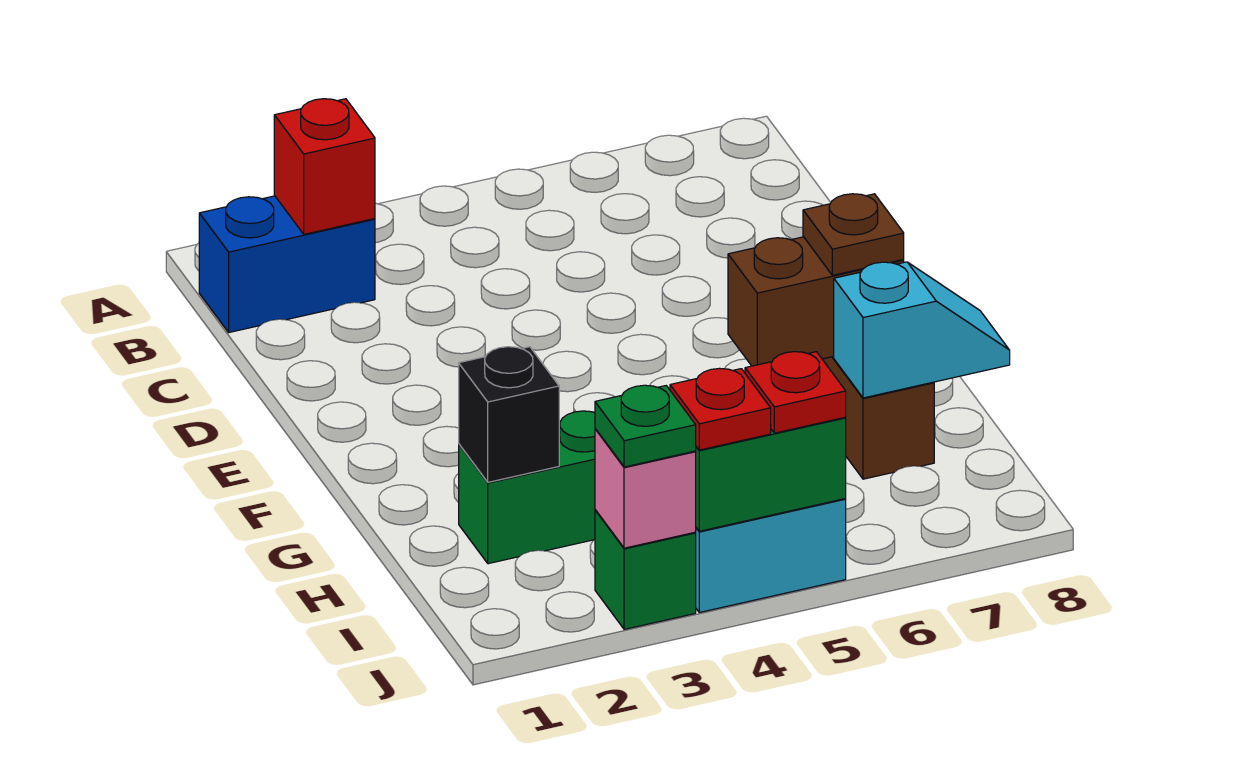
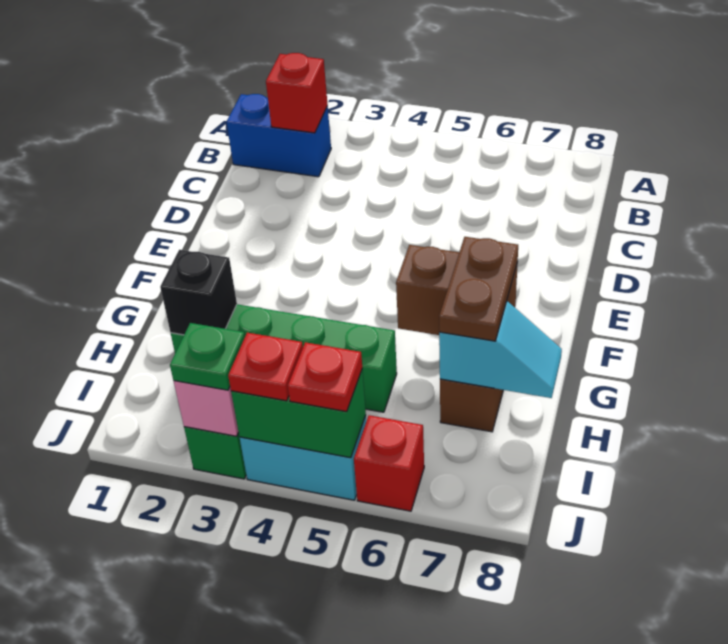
brown plate G7 level 3 -> brown plate G7:H7 level 3
none -> red brick J6 level 1

